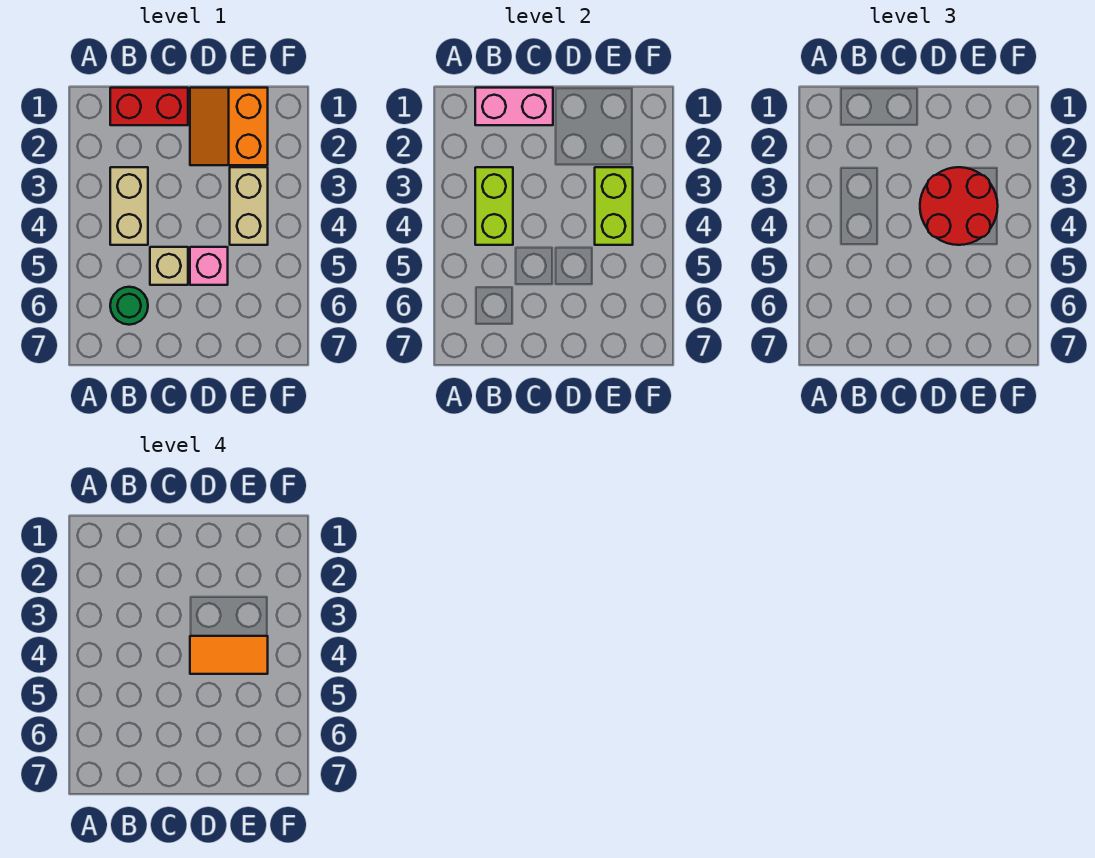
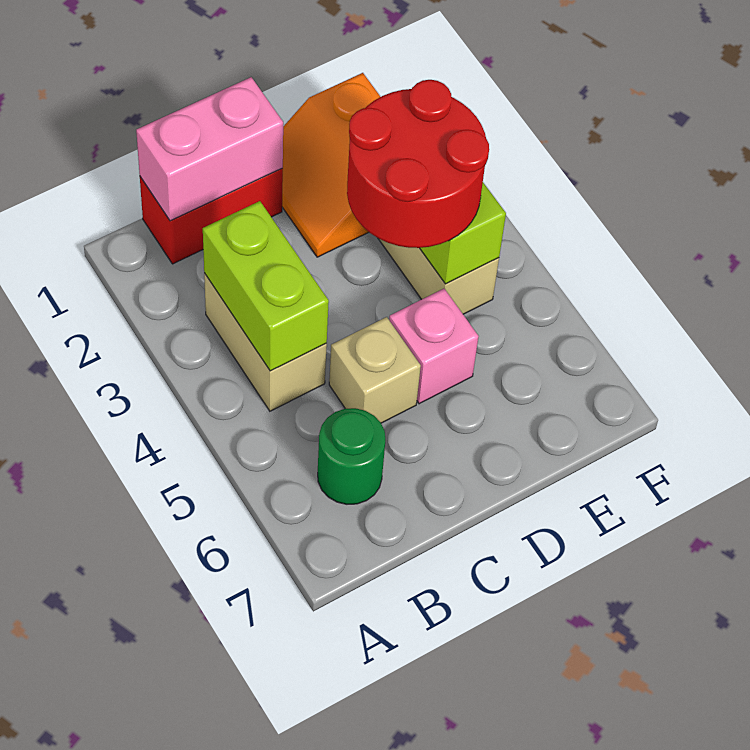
orange tile D4:E4 level 4 -> none

